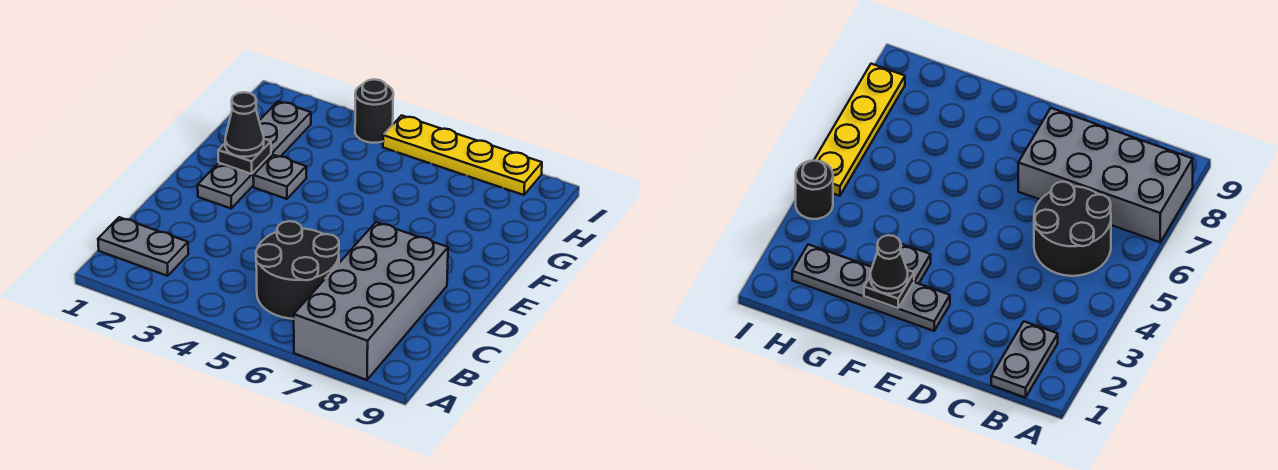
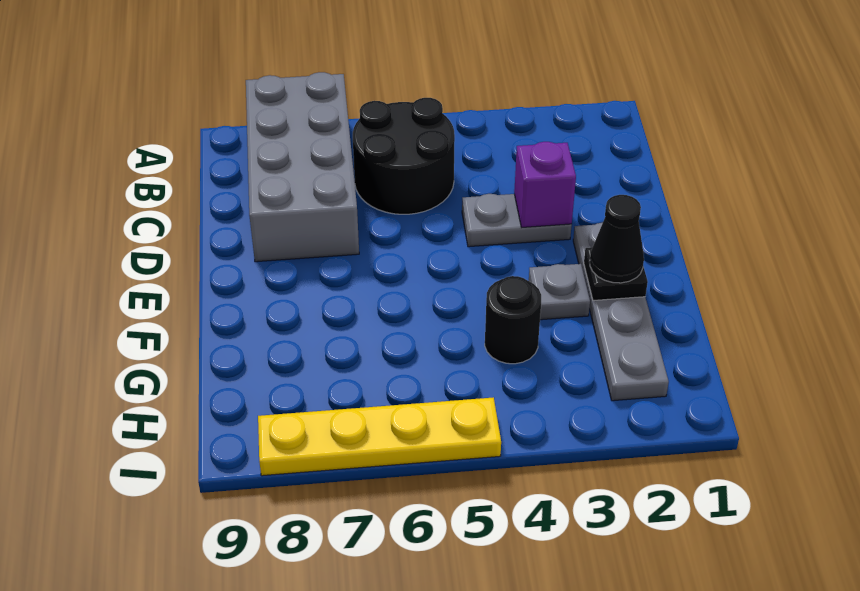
grey plate B1:B2 level 1 -> grey plate D3:D4 level 1
none -> purple brick D3 level 2
black round brick I4 level 1 -> black round brick G4 level 1

